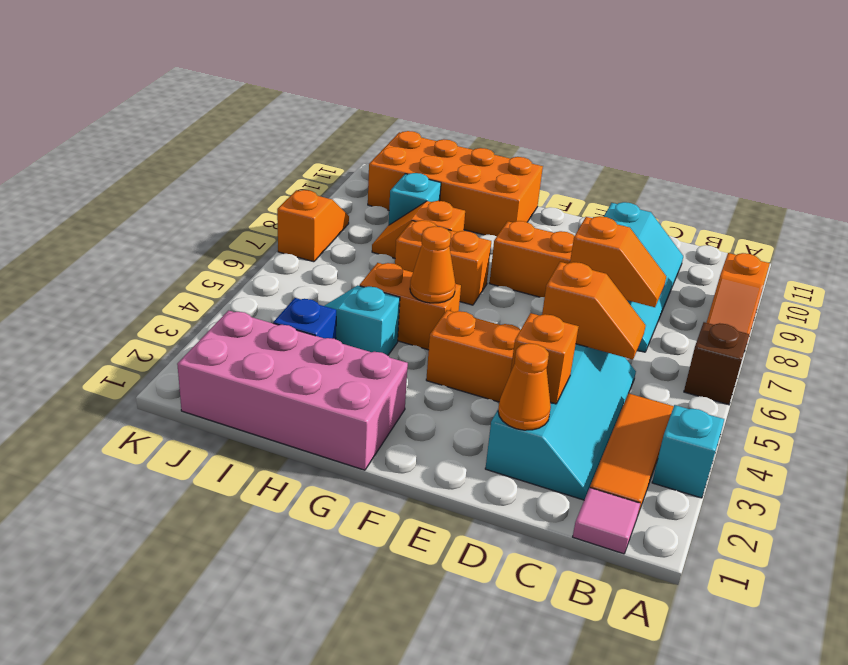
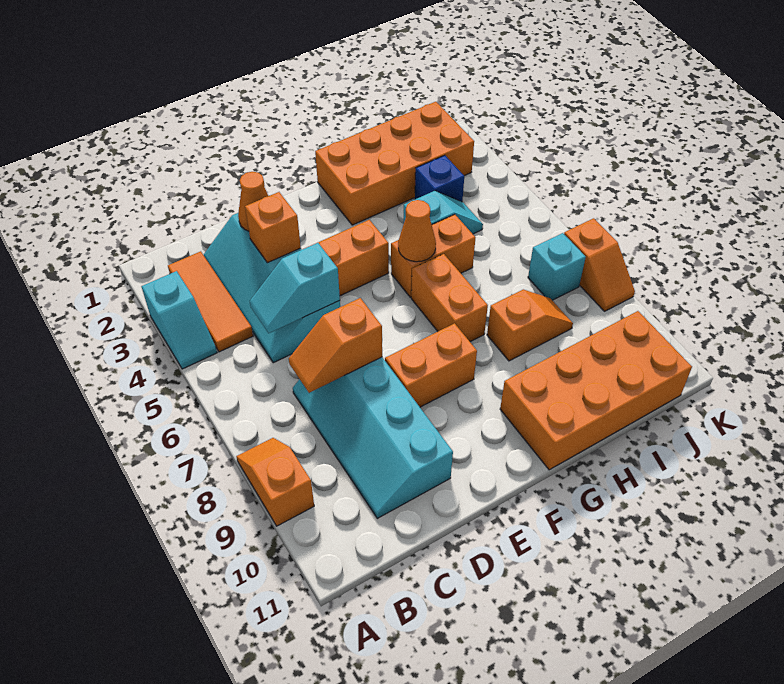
brown brick A6 level 1 -> none
pink tile B1 level 1 -> none
orange slope C5:D5 level 2 top D -> cyan slope C5:D5 level 2 top D
pink brick G1:J2 level 1 -> orange brick G1:J2 level 1
orange brick G7:H7 level 1 -> orange brick G6:G7 level 1
cyan brick I9 level 1 -> cyan brick J7 level 1

